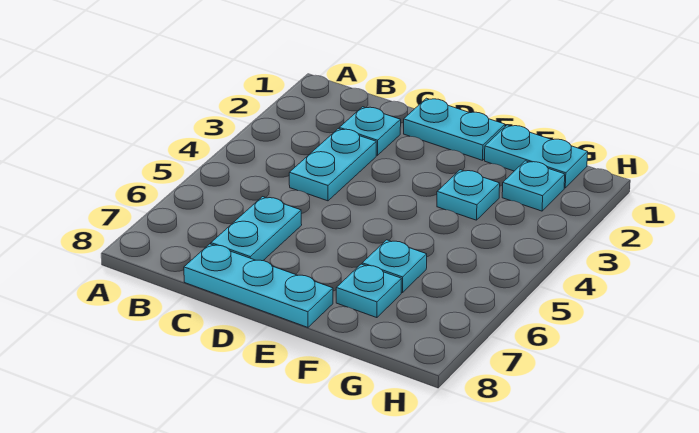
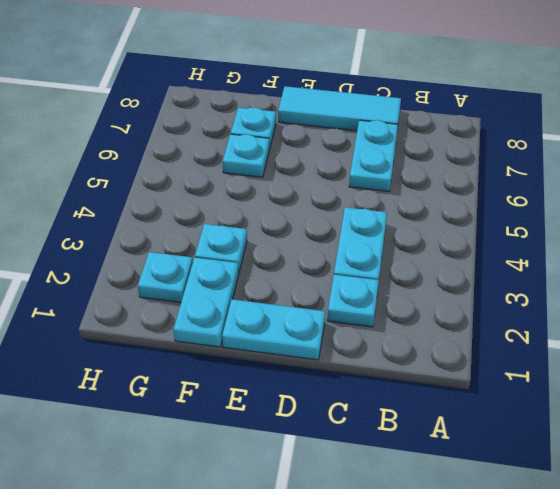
cyan plate C8:E8 level 1 -> cyan tile C8:E8 level 1
cyan plate F1:G1 level 1 -> cyan plate F1:F2 level 1

